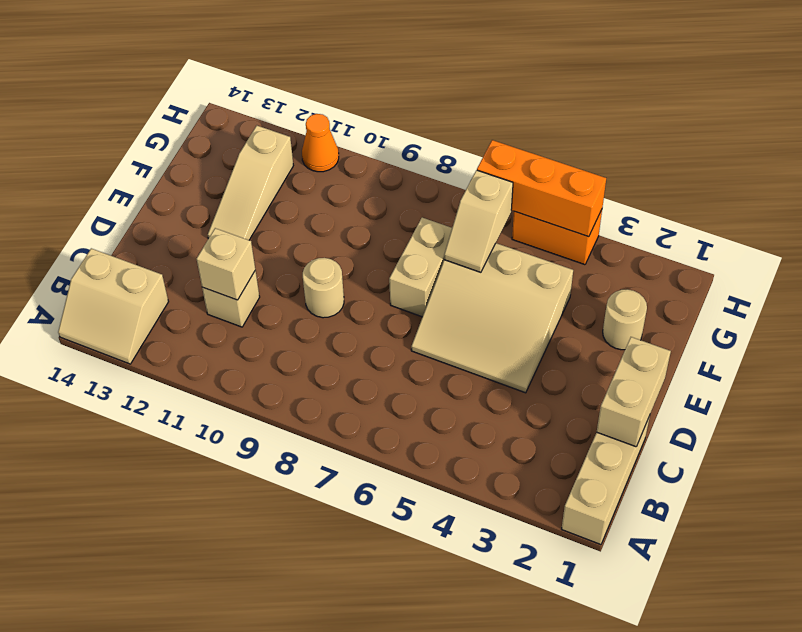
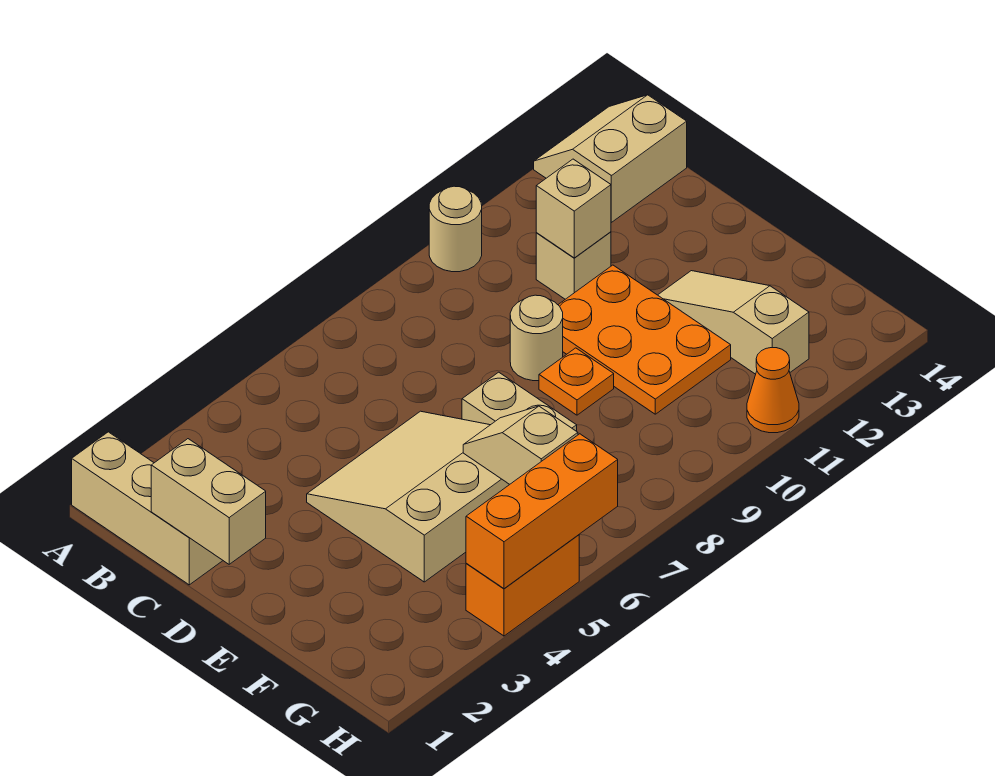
none -> orange plate D10:F11 level 1
none -> orange plate E9 level 1
tan round brick F2 level 1 -> tan round brick A10 level 1

